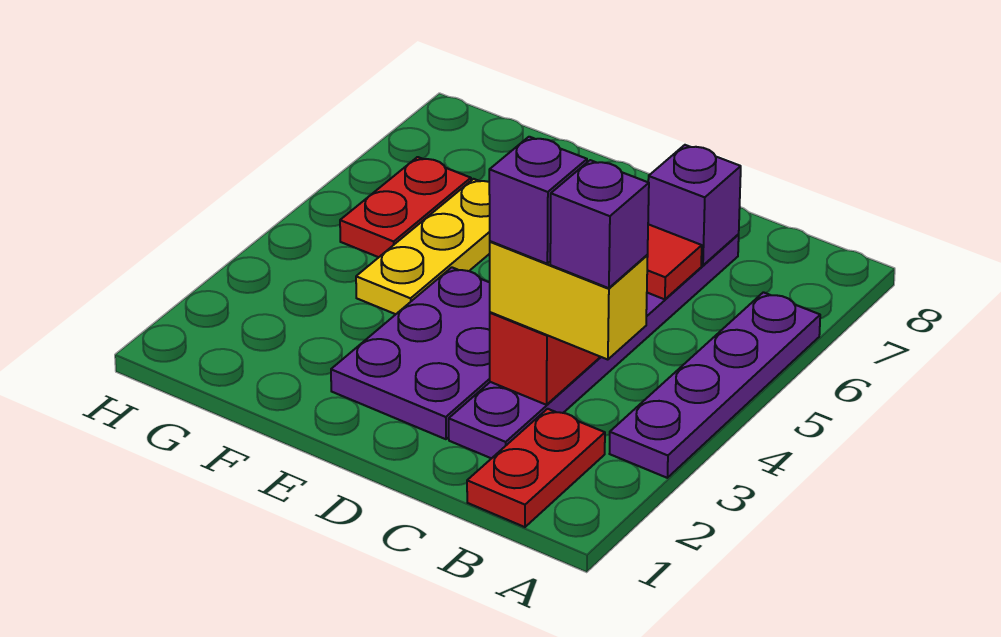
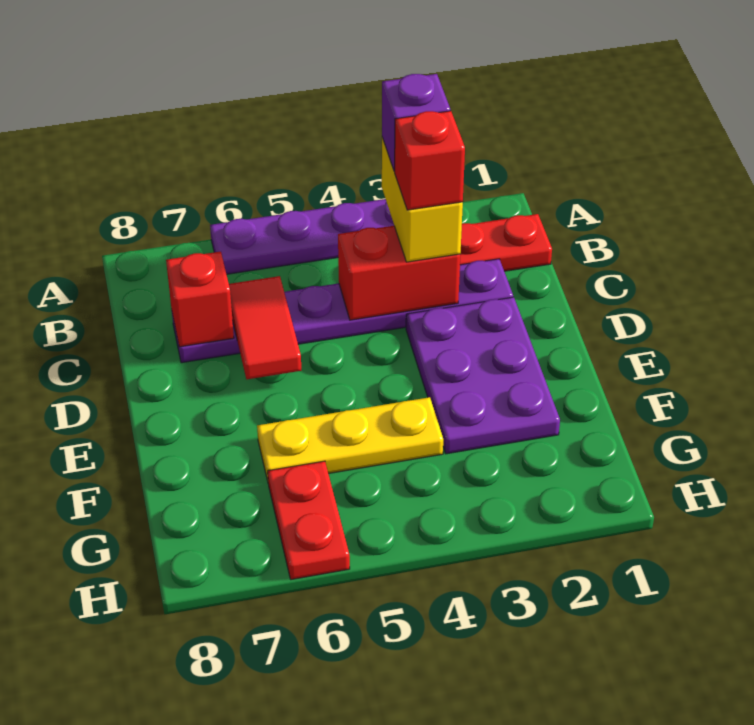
purple brick C3 level 4 -> red brick C3 level 4
purple brick C7 level 2 -> red brick C7 level 2
purple plate D2:E4 level 1 -> purple plate D2:F3 level 1
red plate G5:G6 level 1 -> red plate G6:H6 level 1

